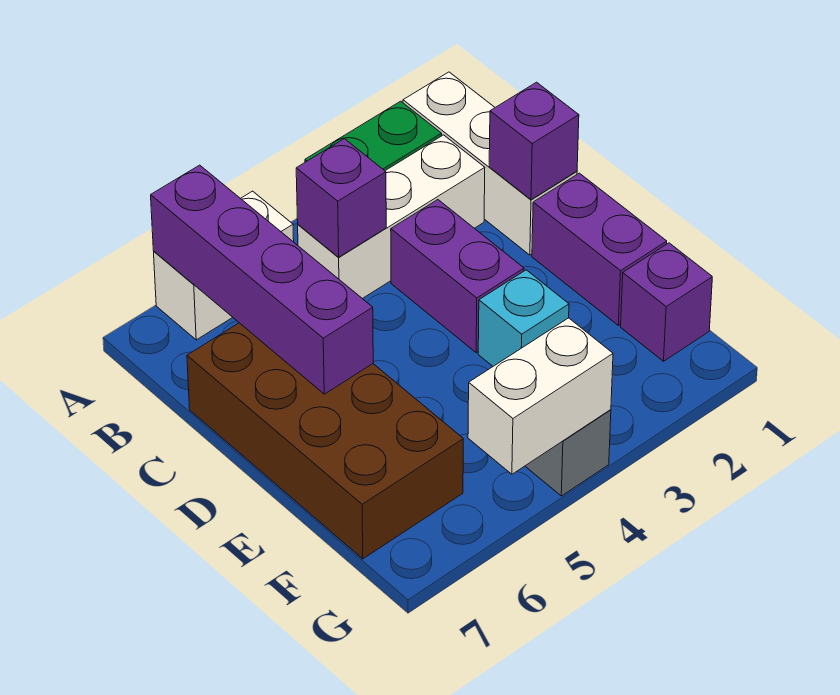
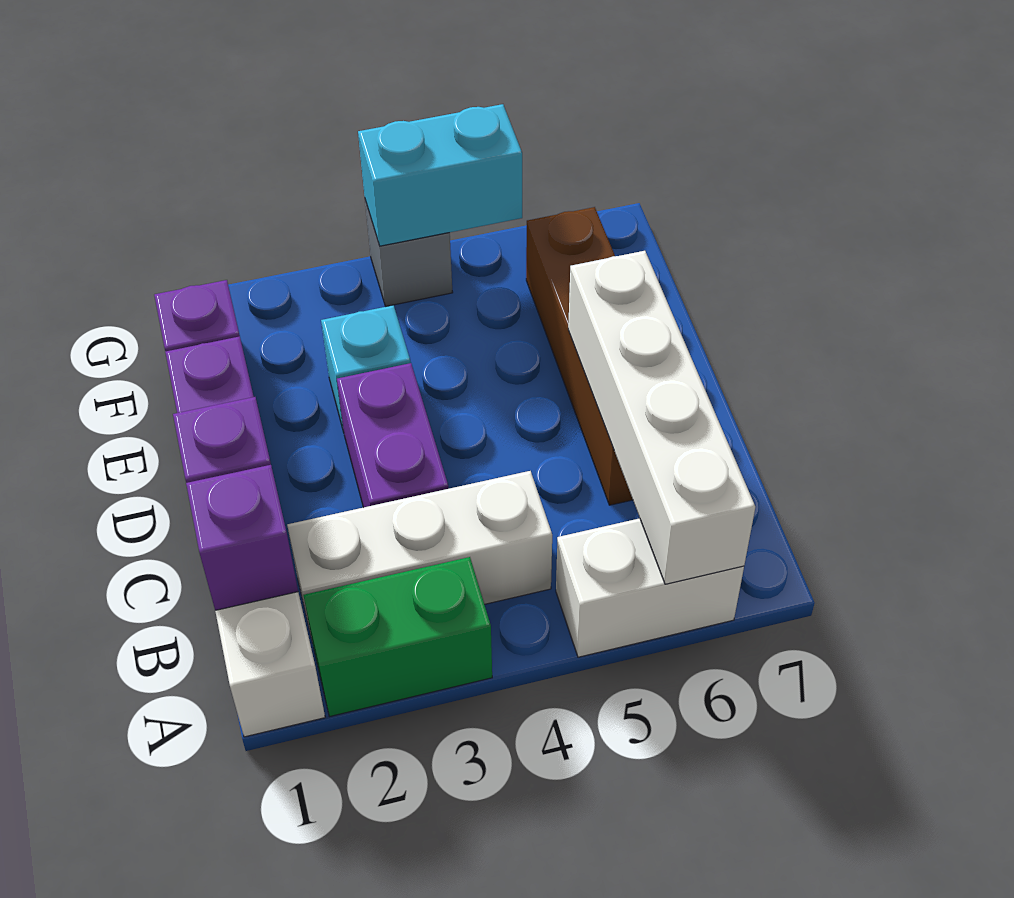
purple brick A6:D6 level 2 -> white brick A6:D6 level 2
purple brick B4 level 2 -> purple brick B1 level 2
brown brick C6:F7 level 1 -> brown brick C6:F6 level 1
white brick G4:G5 level 2 -> cyan brick G4:G5 level 2

